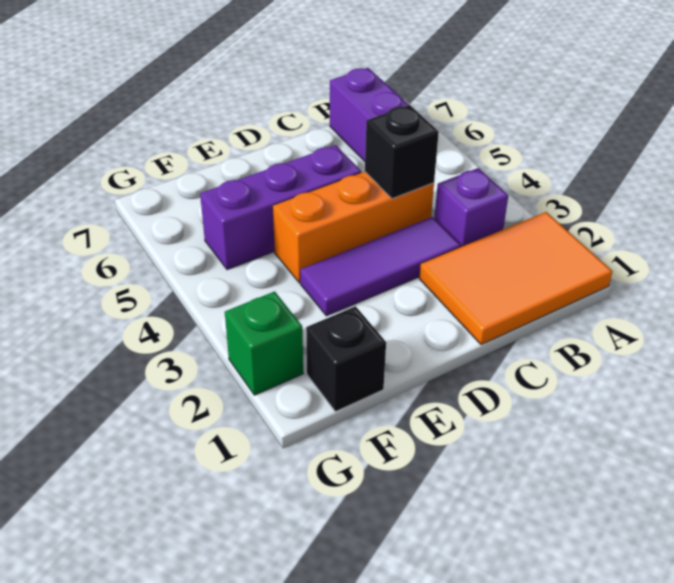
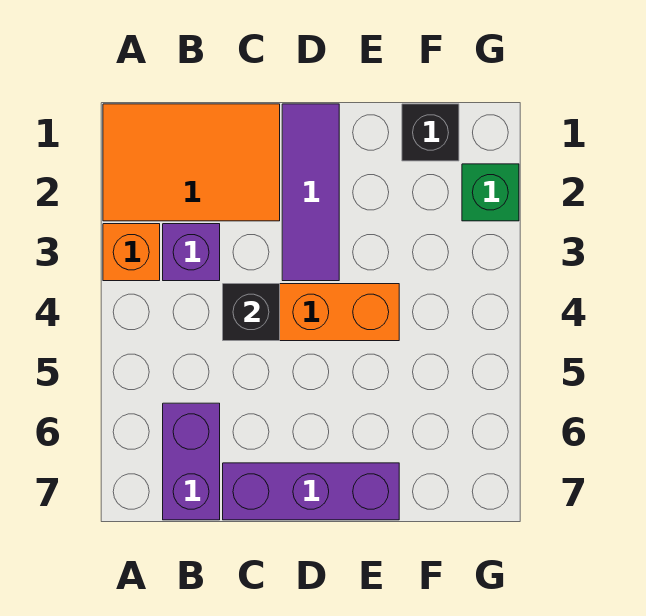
none -> orange brick A3 level 1
purple tile C3:E3 level 1 -> purple tile D1:D3 level 1
purple brick D5:F5 level 1 -> purple brick C7:E7 level 1

